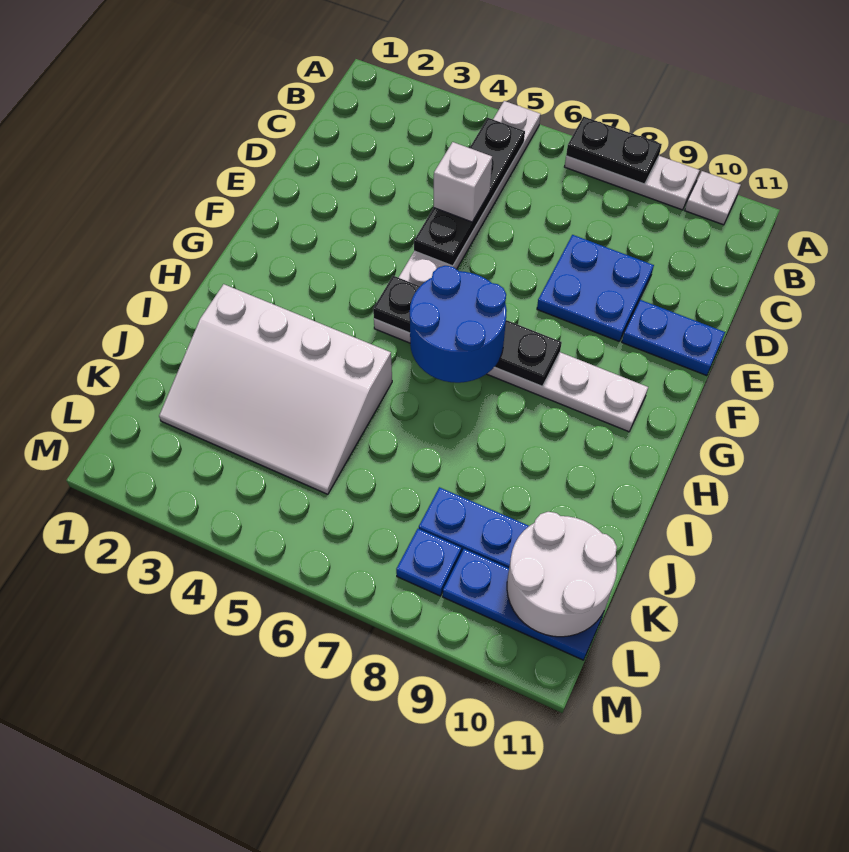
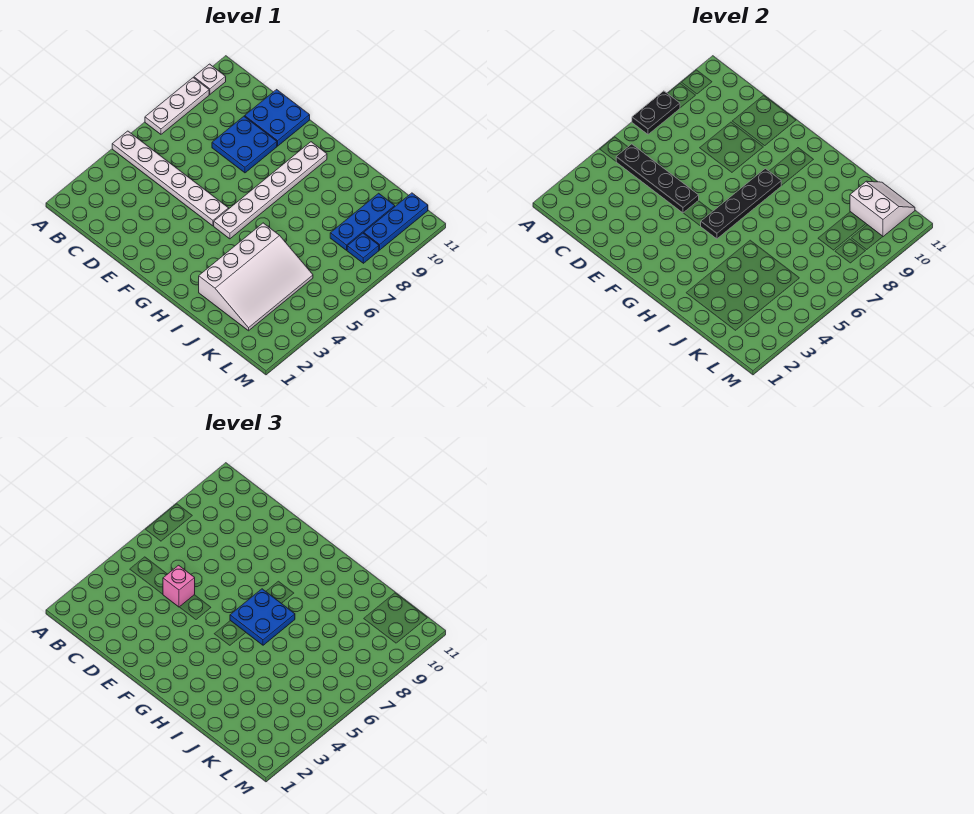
white brick D5 level 3 -> pink brick D5 level 3
blue plate E10:E11 level 1 -> blue plate D10:E11 level 1
blue round brick G6:H7 level 3 -> blue plate G6:H7 level 3
white round brick K10:L11 level 2 -> white slope K10:L11 level 2 top 10

